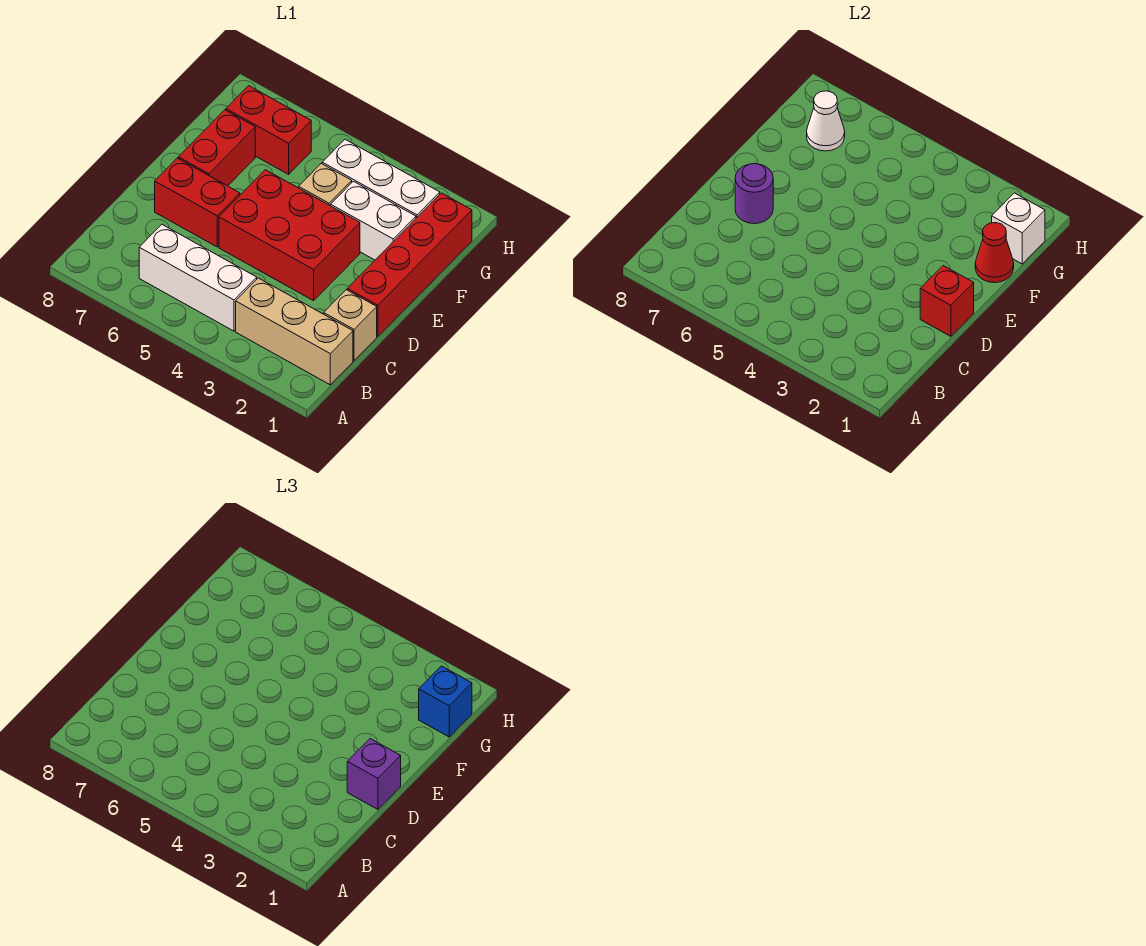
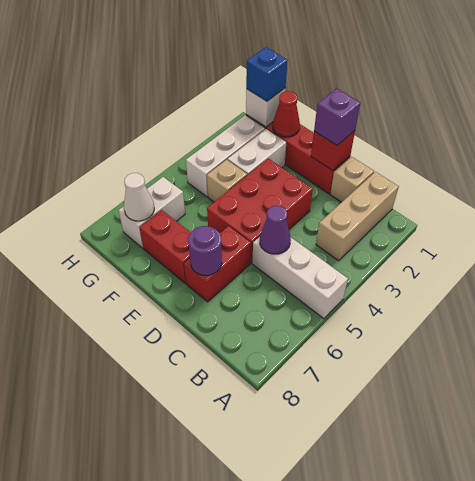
white brick B4:B6 level 1 -> white brick A5:C5 level 1
none -> purple cone C5 level 2
red brick G6:G7 level 1 -> white brick G6:G7 level 1

